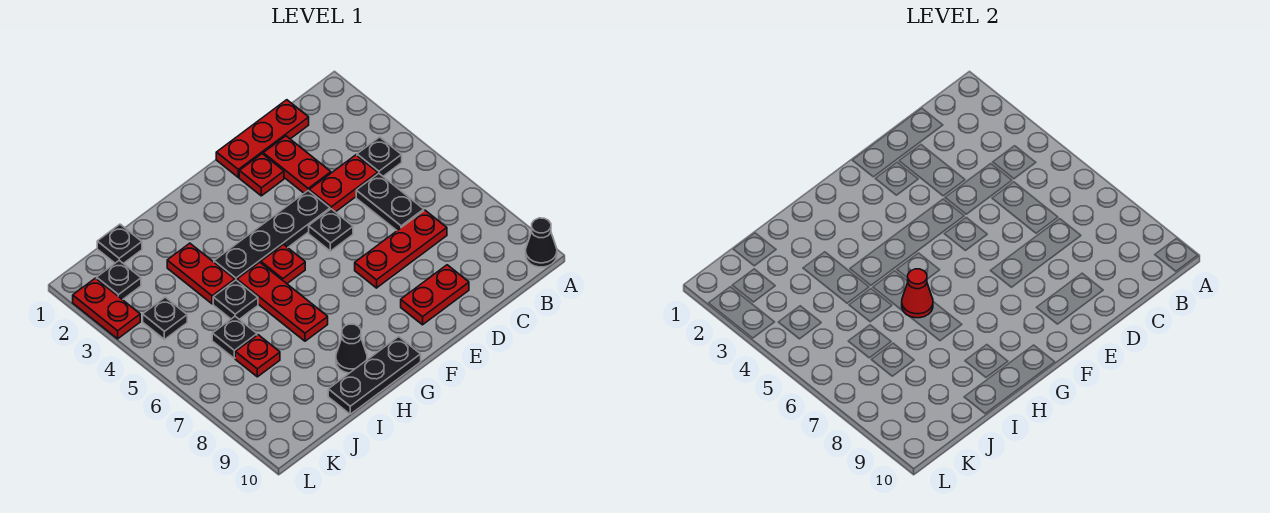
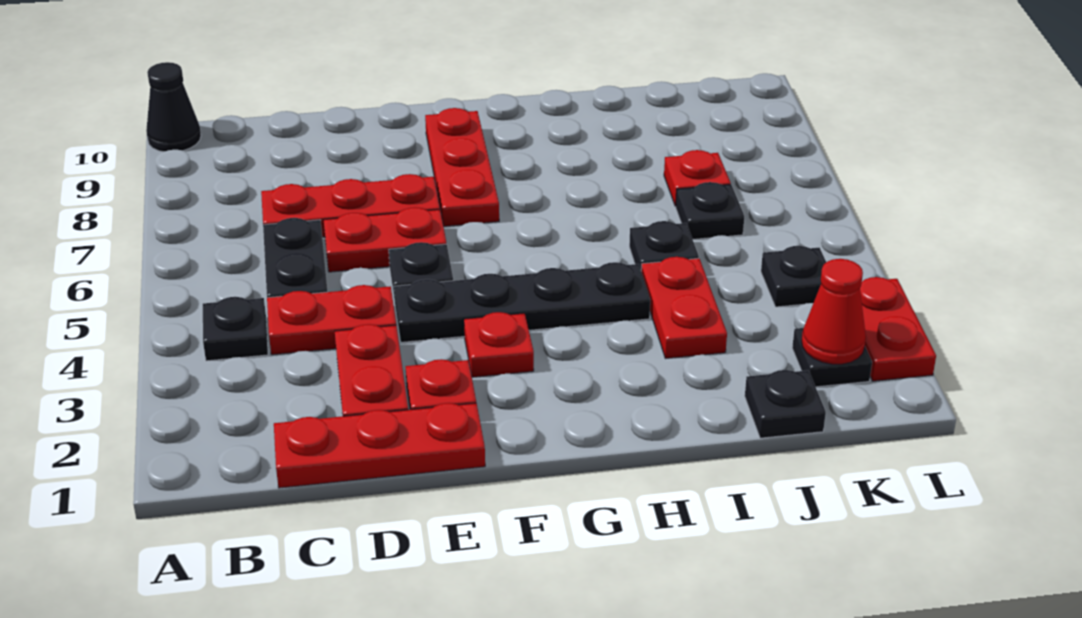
red plate D9:E9 level 1 -> red plate D6:E6 level 1
red plate G5 level 1 -> red plate F3 level 1
black plate G10:I10 level 1 -> none
red plate H5:H7 level 1 -> red plate F7:F9 level 1
red cone H6 level 2 -> red cone K2 level 2
black cone H9 level 1 -> none

